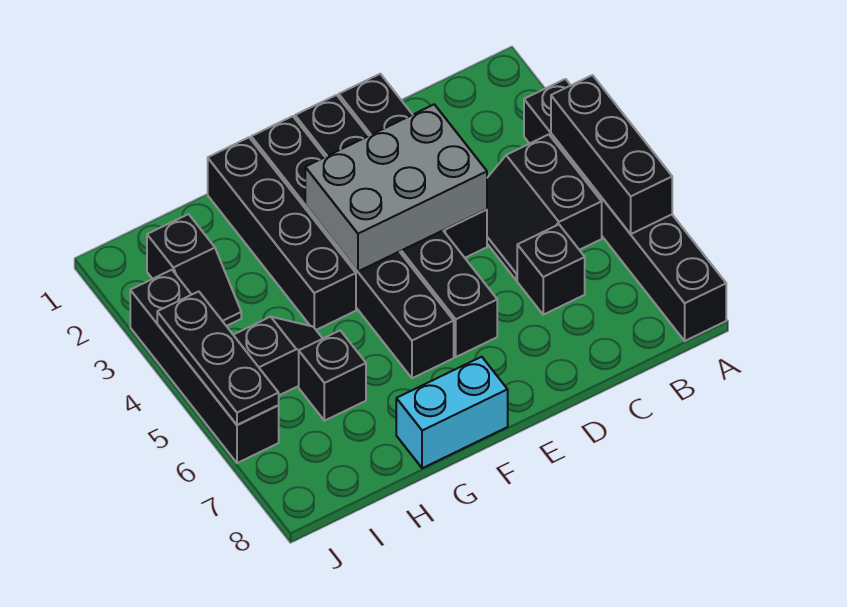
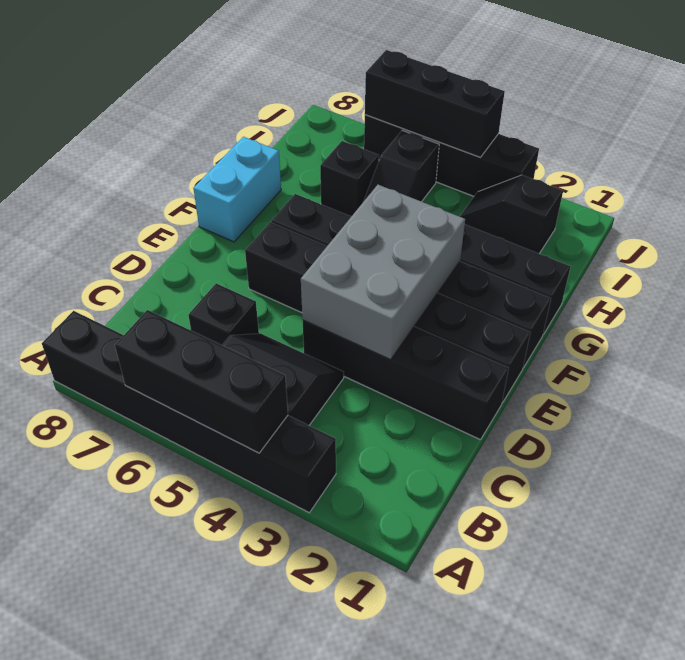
black plate J4:J6 level 2 -> black brick J4:J6 level 2

